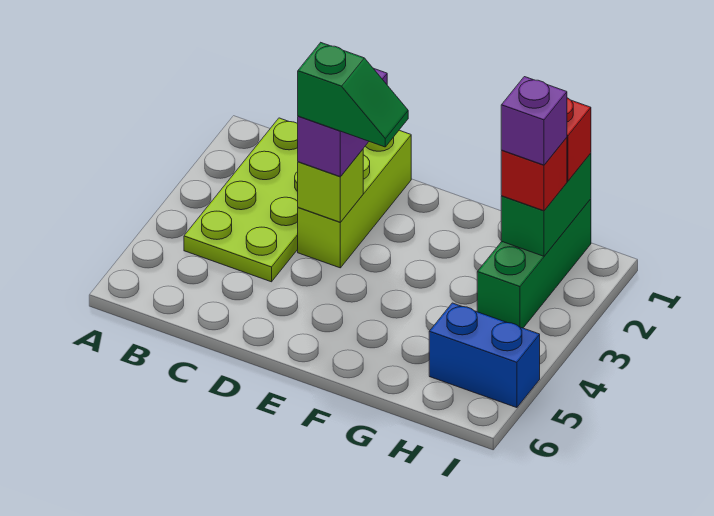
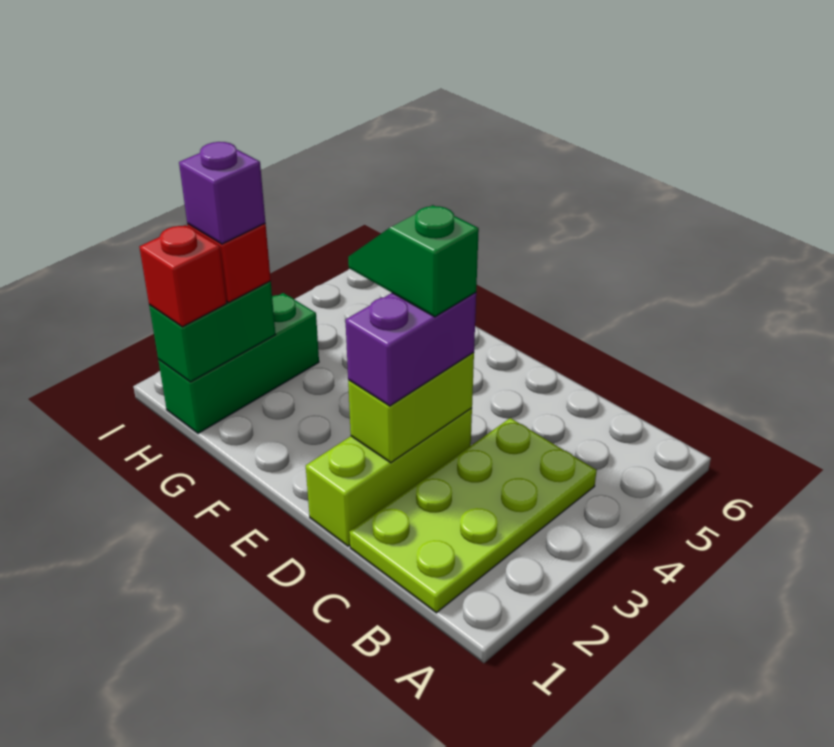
lime brick D3 level 2 -> lime brick D2:D3 level 2
blue brick H5:I5 level 1 -> none

